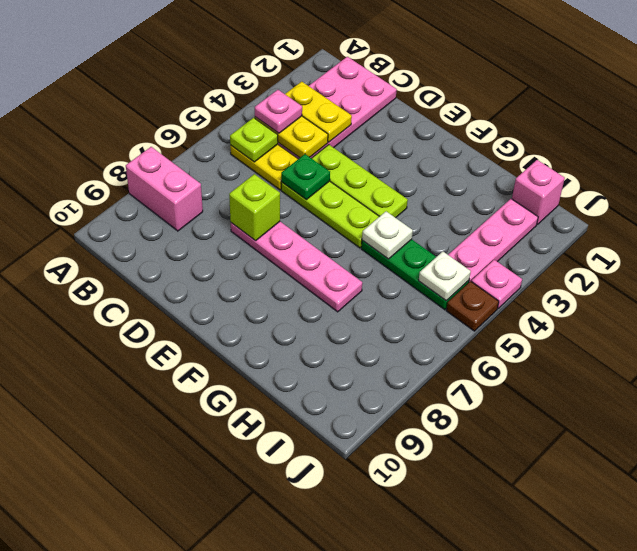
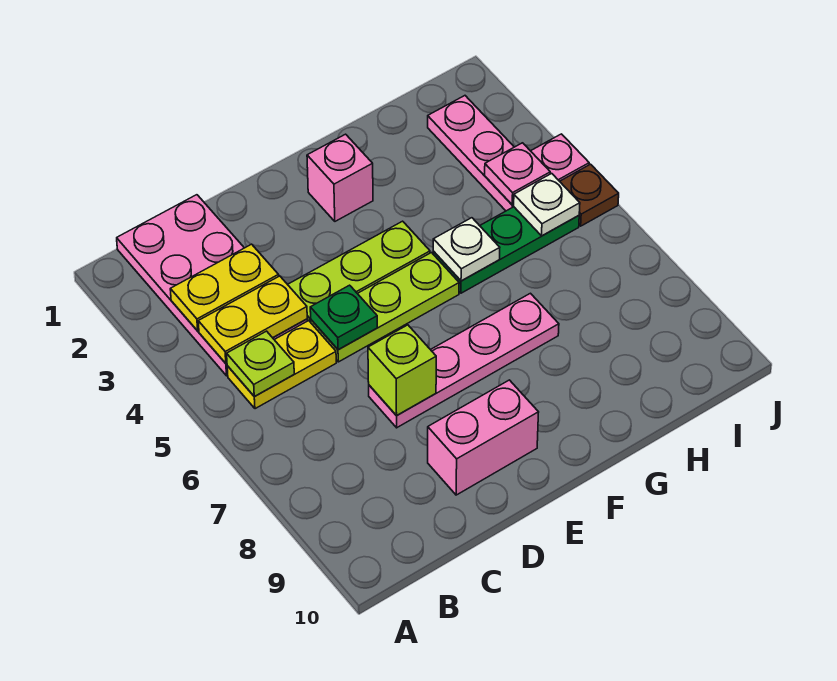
pink brick A8:B8 level 1 -> pink brick D9:E9 level 1
pink plate B4 level 3 -> pink plate I4 level 2
pink brick I1 level 1 -> pink brick F2 level 1

